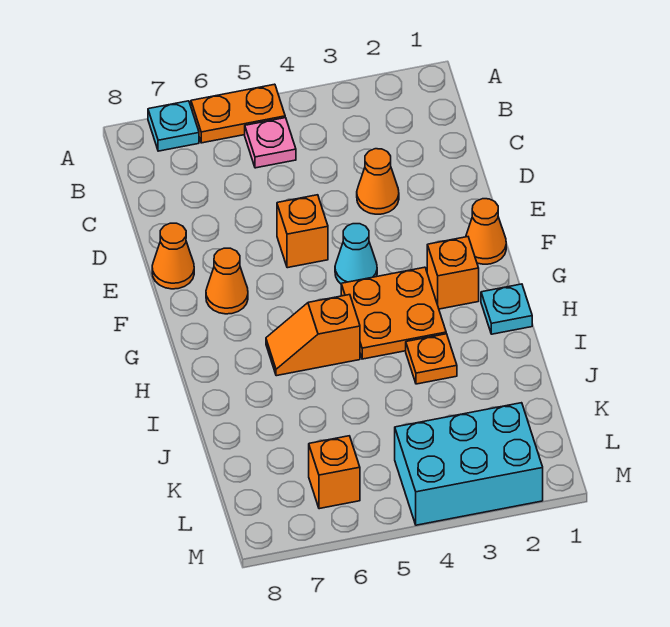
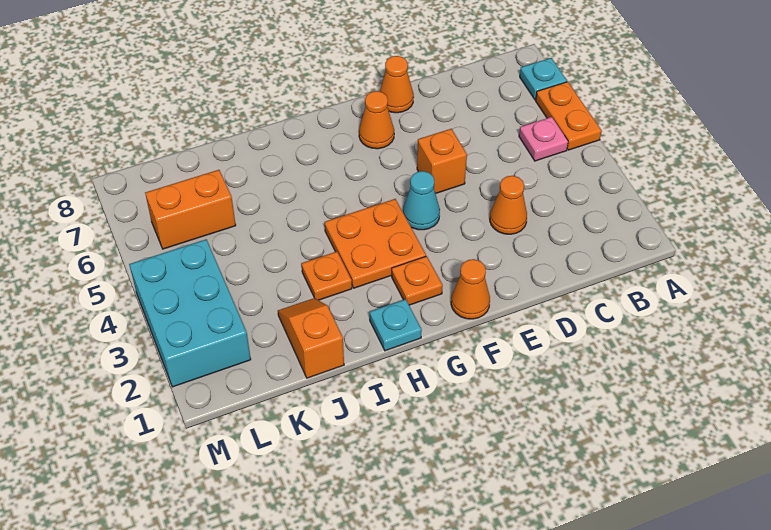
orange brick G2 level 1 -> orange plate G2 level 1
orange slope H5:H6 level 1 top 5 -> orange slope J1:J2 level 1 top 1
orange brick L6 level 1 -> orange brick K6:L6 level 1

